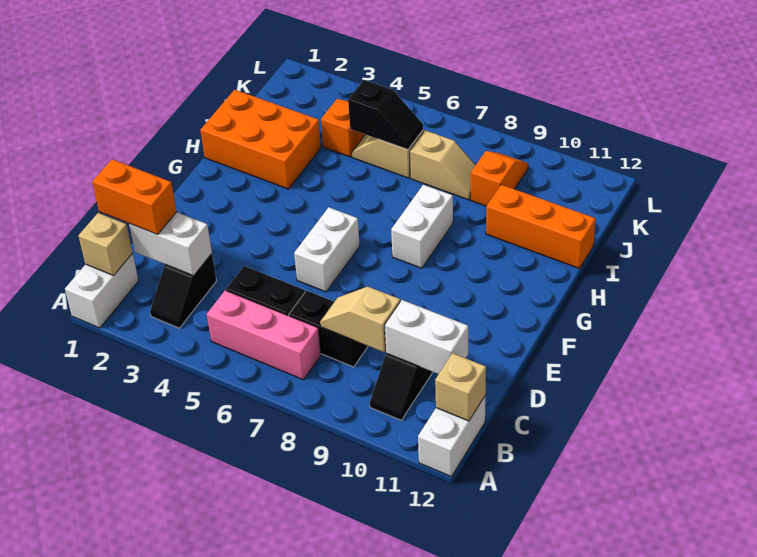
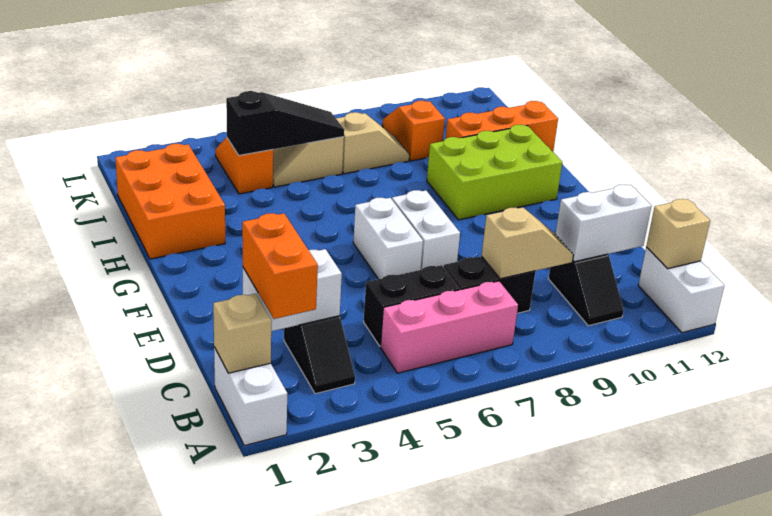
orange brick C1:C2 level 3 -> orange brick B2:C2 level 3
tan slope C8:C9 level 2 top 9 -> tan slope C8:C9 level 2 top 8
white brick G8:H8 level 1 -> white brick E7:F7 level 1
none -> lime brick G9:H11 level 1
orange brick H1:I3 level 1 -> orange brick H1:J2 level 1
black slope J5:J6 level 2 top 5 -> black slope J4:J6 level 2 top 4

